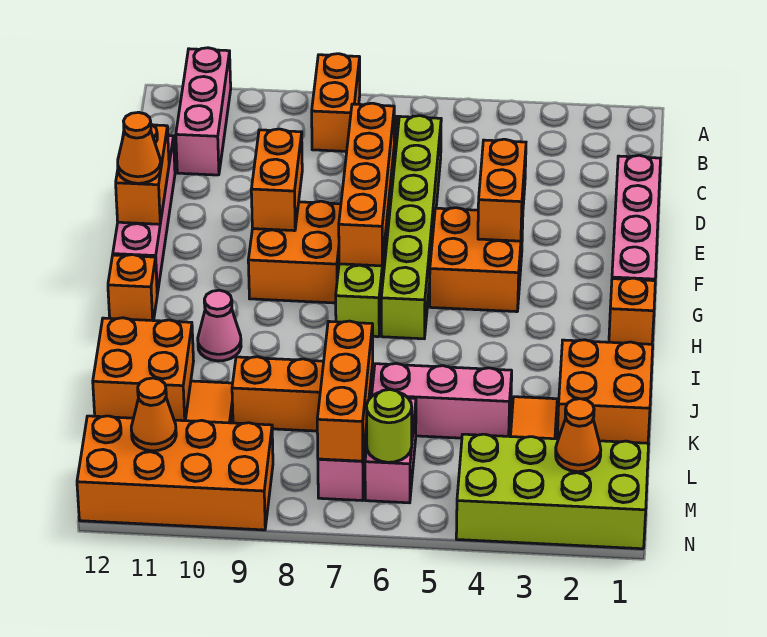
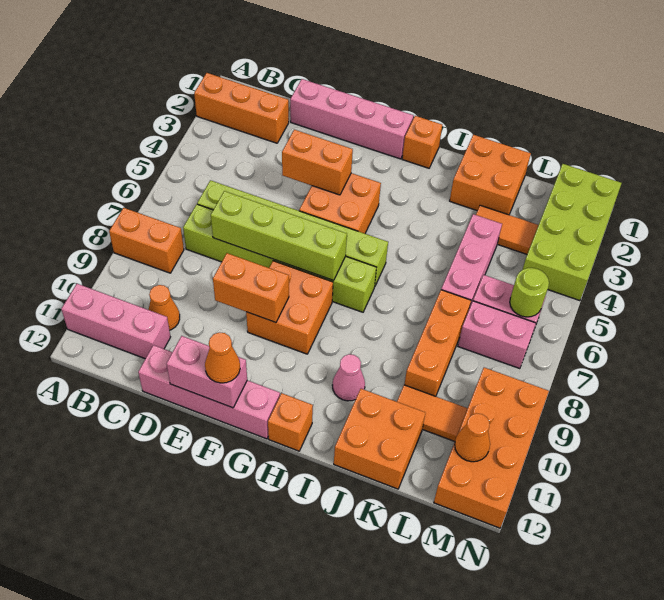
orange brick D7:G7 level 2 -> lime brick D7:G7 level 2
orange brick E12:F12 level 2 -> pink brick E12:F12 level 2
orange brick K7:M7 level 2 -> orange brick A2:C2 level 1
orange cone M2 level 2 -> orange cone C10 level 1

